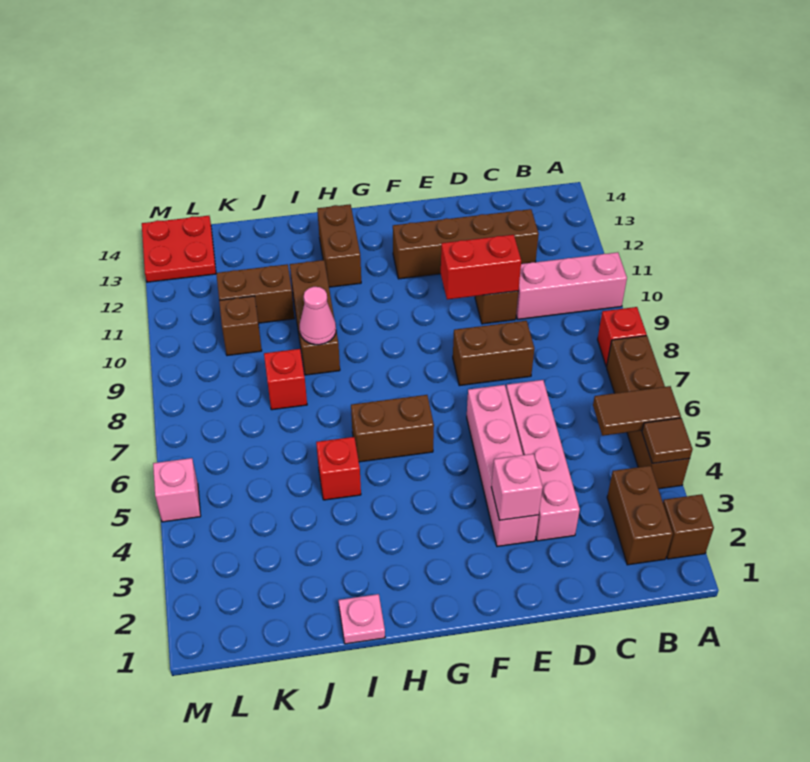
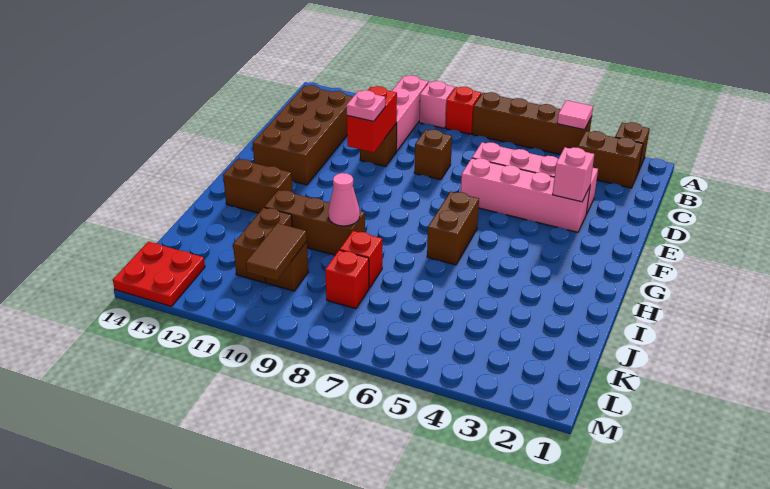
brown tile A4 level 2 -> pink tile A4 level 2
brown tile A5:B5 level 2 -> brown tile K10:L10 level 2
brown brick C12:F12 level 1 -> brown brick C12:F13 level 1
brown brick D8:E8 level 1 -> brown brick D8 level 1
pink plate I1 level 1 -> pink plate E10 level 3
red brick I5 level 1 -> red brick K8 level 1
pink brick M5 level 1 -> pink brick A9 level 1

